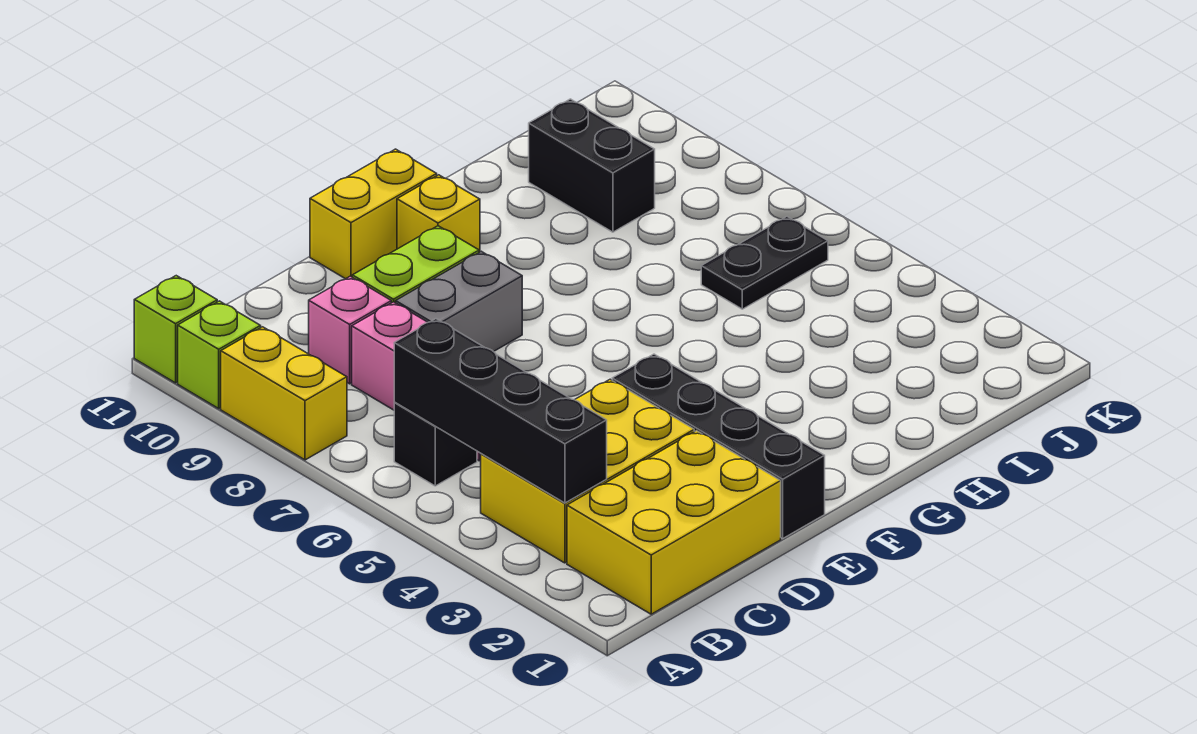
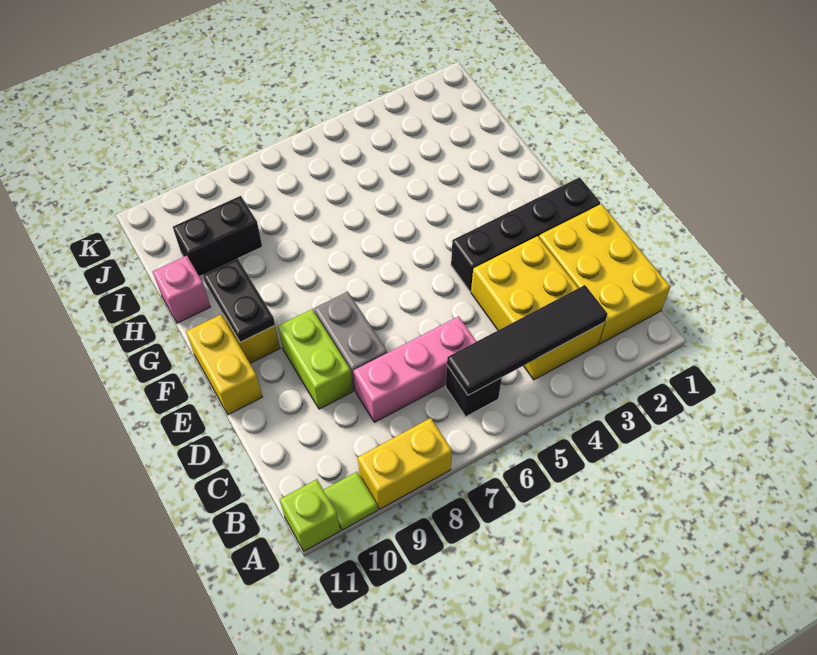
lime brick A10 level 1 -> lime tile A10 level 1
black brick B3:B6 level 2 -> black tile B3:B6 level 2
pink brick C9 level 1 -> pink brick H11 level 1
black plate I6:J6 level 1 -> black plate F10:G10 level 2

